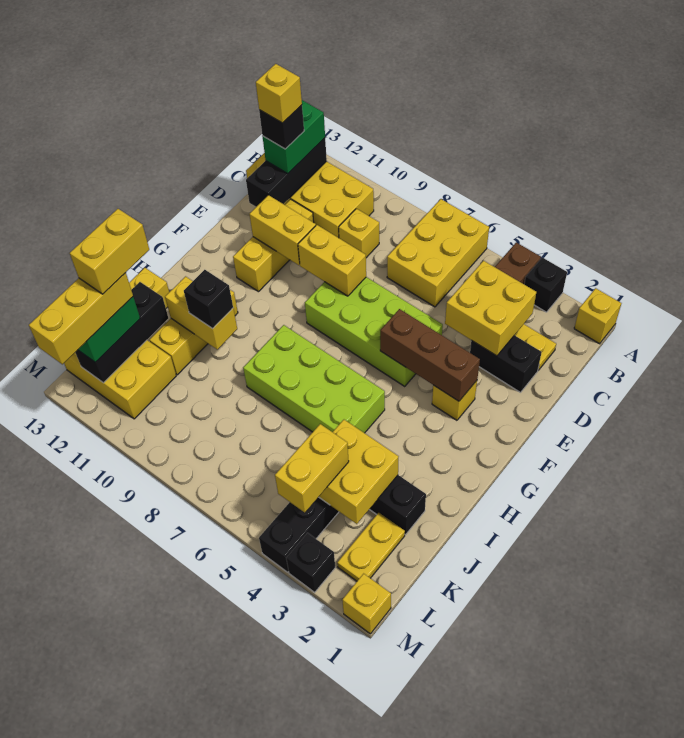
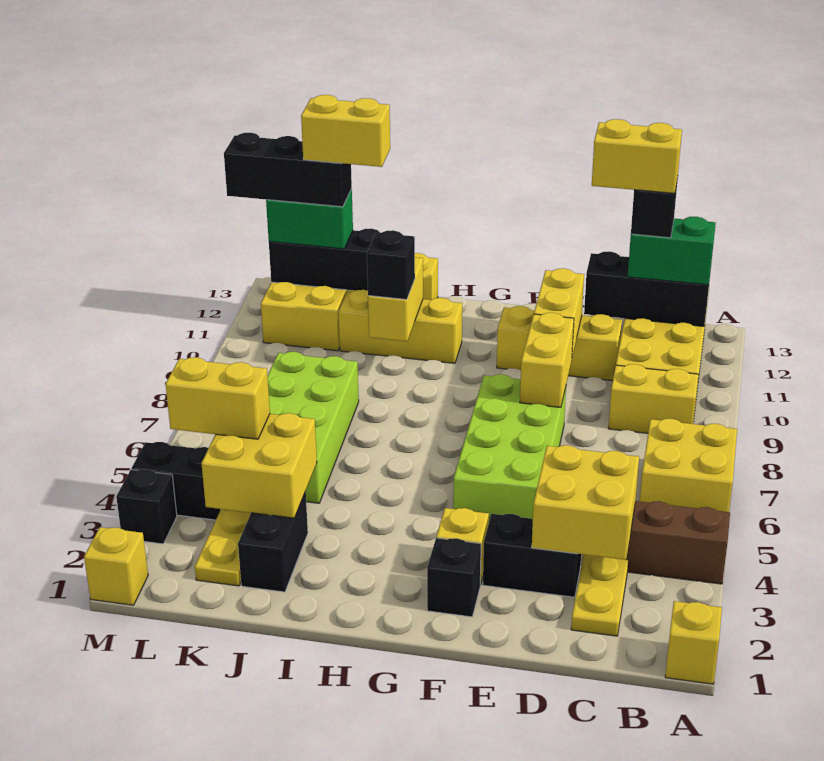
black brick A3 level 1 -> black brick F2 level 1
yellow brick A6:C7 level 1 -> yellow brick A6:B7 level 1
yellow brick C9 level 1 -> yellow brick B9:C9 level 1
yellow brick C12 level 5 -> yellow brick C12:D12 level 5
black brick D2:D3 level 1 -> black brick D3:E3 level 1
brown brick F3:F5 level 2 -> none
lime brick H5:I8 level 1 -> lime brick J5:K8 level 1
yellow plate K2:L2 level 1 -> yellow plate K2:K3 level 1
yellow brick K12:M12 level 4 -> black brick K12:M12 level 4

